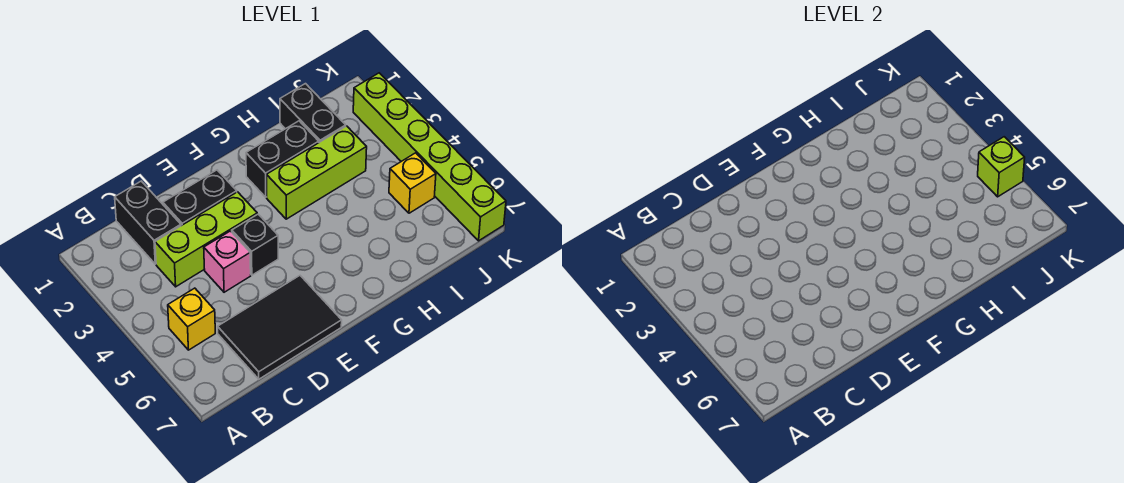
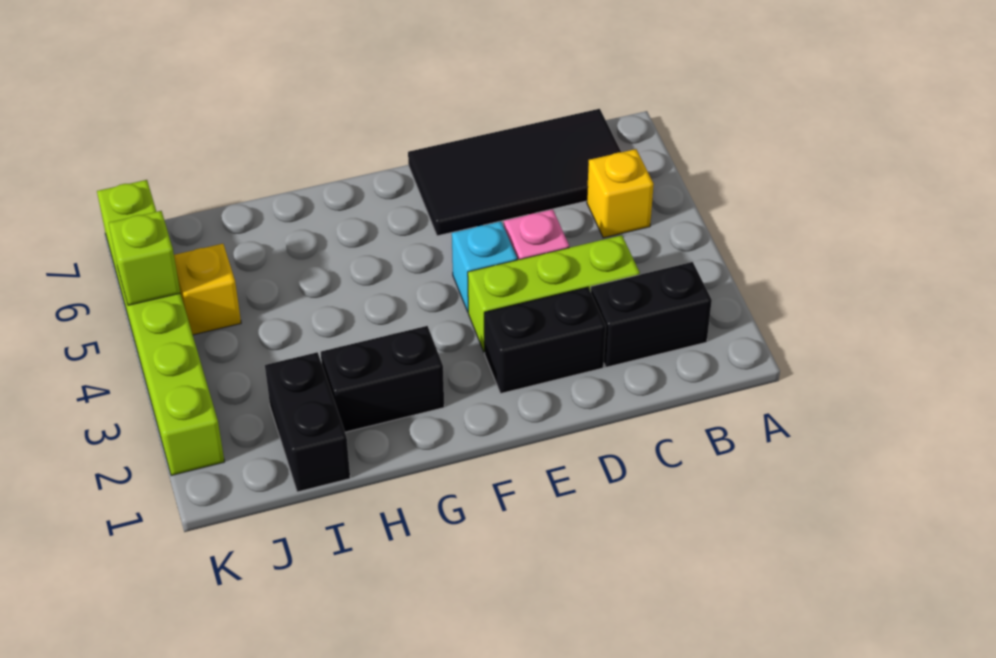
black brick C1:C2 level 1 -> black brick B2:C2 level 1
black tile C6:E7 level 1 -> black tile B6:E7 level 1
black brick E4 level 1 -> cyan brick E4 level 1
lime brick G3:I3 level 1 -> none

